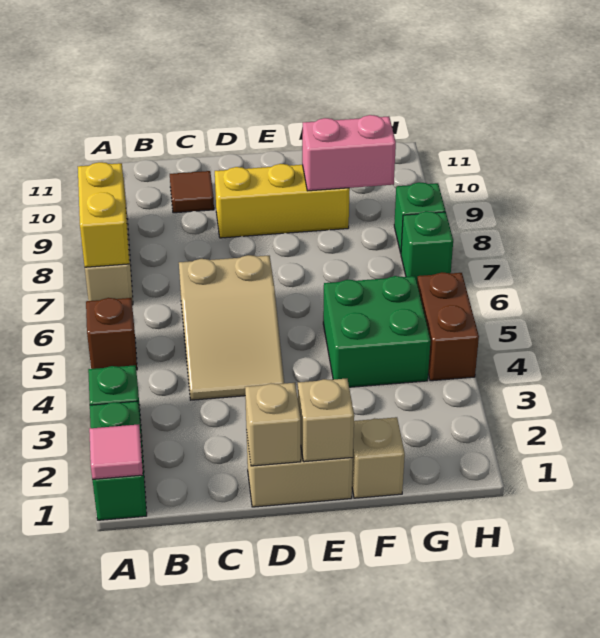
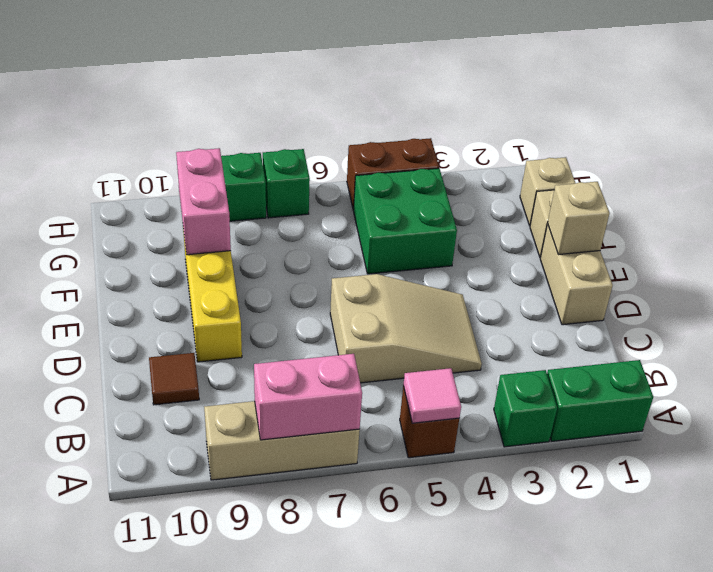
pink tile A1 level 2 -> pink tile A5 level 2
yellow brick A7:A8 level 2 -> pink brick A7:A8 level 2
tan brick D1 level 2 -> tan brick G1 level 1

